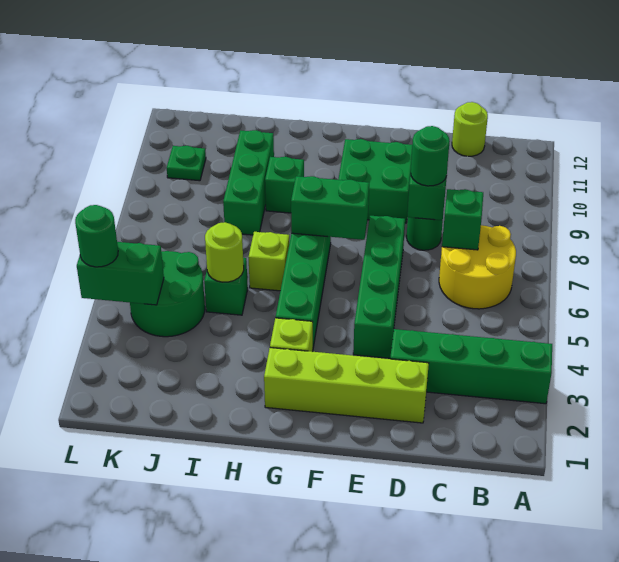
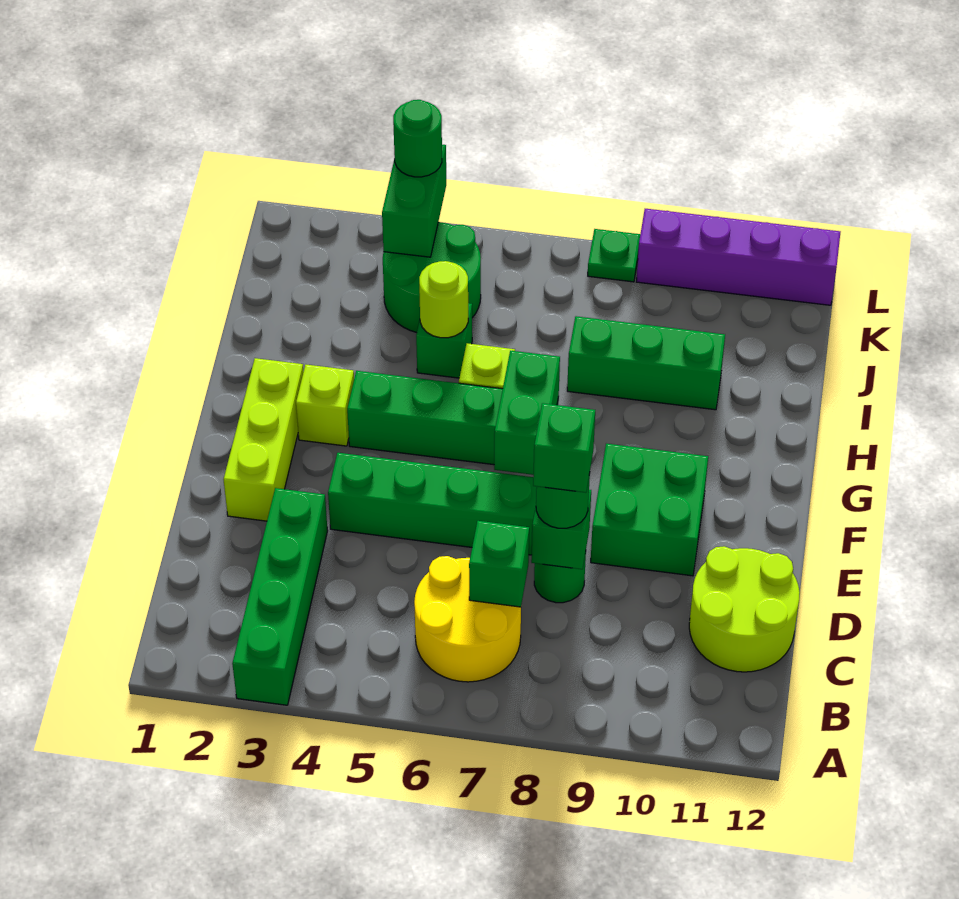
lime round brick C12 level 1 -> lime round brick C11:D12 level 1
lime brick D2:G2 level 1 -> lime brick E2:G2 level 1
green brick H9 level 1 -> green brick D8 level 4
green plate K10 level 1 -> green plate L8 level 1
none -> purple brick L9:L12 level 1

